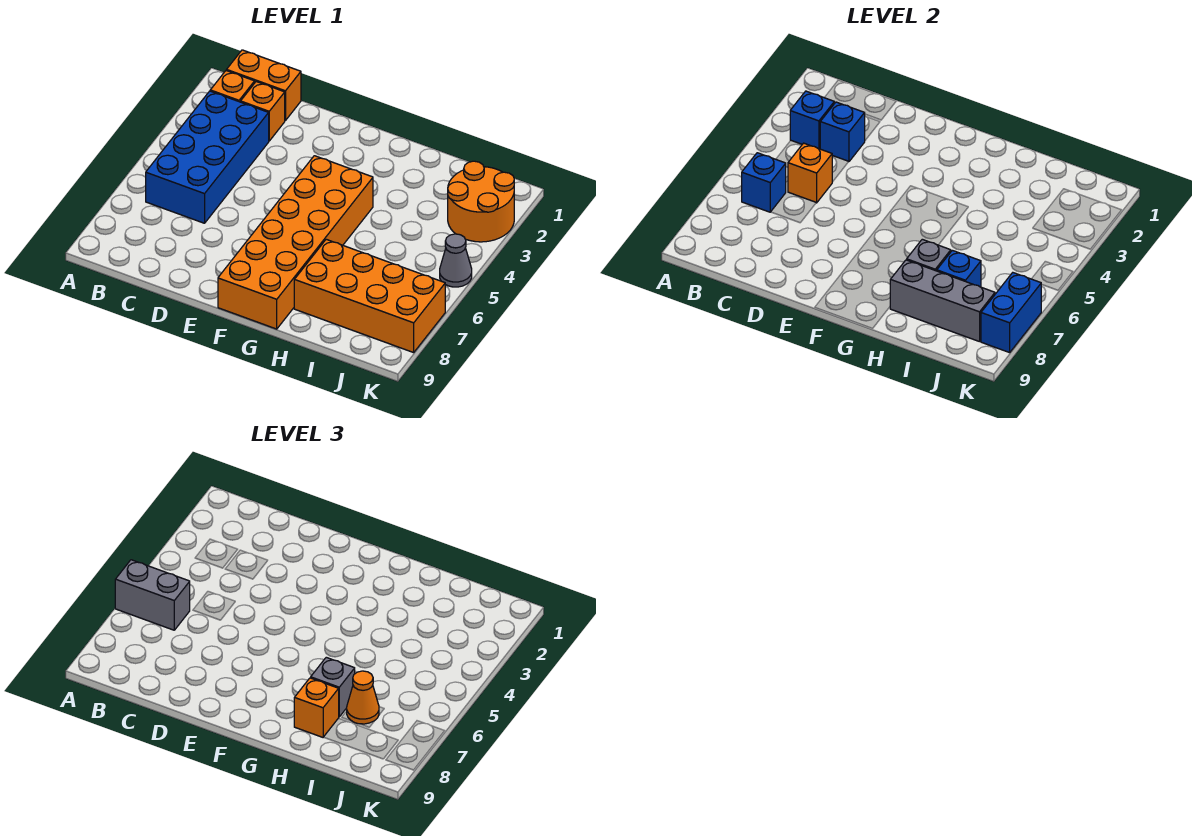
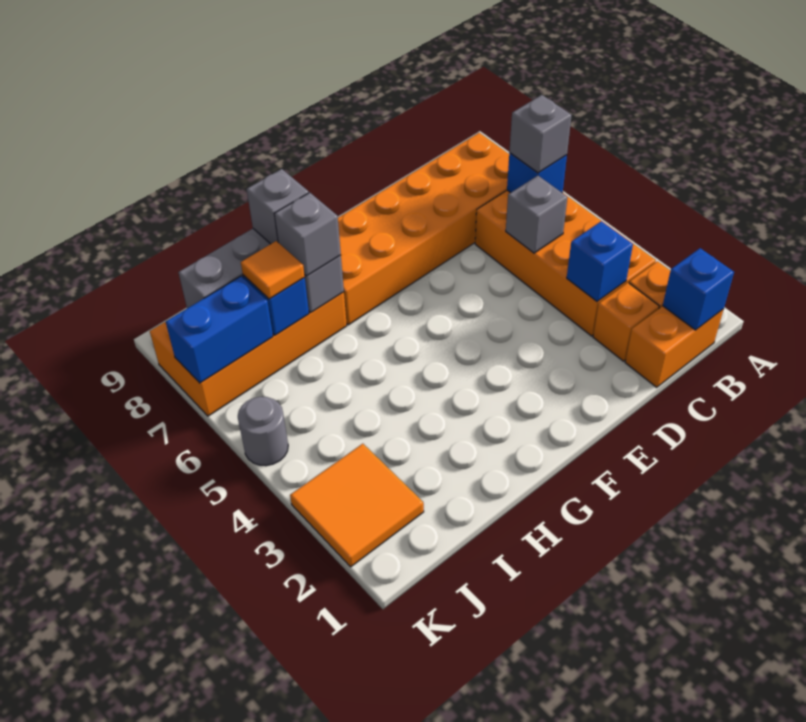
grey brick A6:B6 level 3 -> grey brick B6 level 3
blue brick B3:C6 level 1 -> orange brick B3:C6 level 1
blue brick B3 level 2 -> blue brick B1 level 2
orange brick C5 level 2 -> grey brick C5 level 2
orange brick F4:G9 level 1 -> orange brick B7:G8 level 1
orange brick H8 level 3 -> grey brick H8 level 3
orange cone I7 level 3 -> orange tile I7 level 3
orange round brick J2:K3 level 1 -> orange tile J2:K3 level 1
grey cone K5 level 1 -> grey round brick K5 level 1
blue brick K7:K8 level 2 -> blue brick J7:K7 level 2

